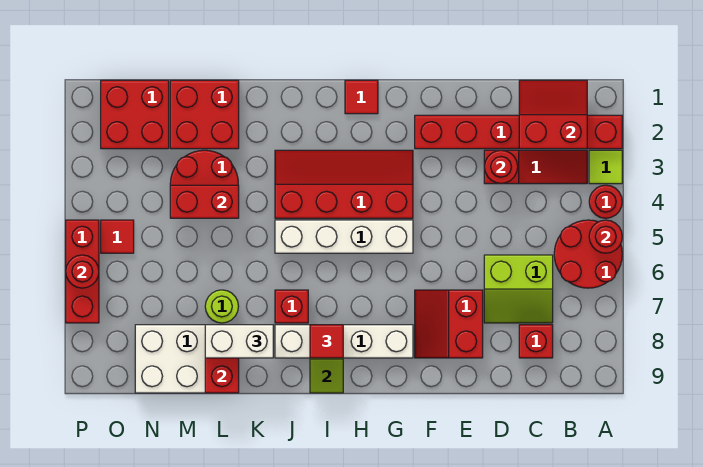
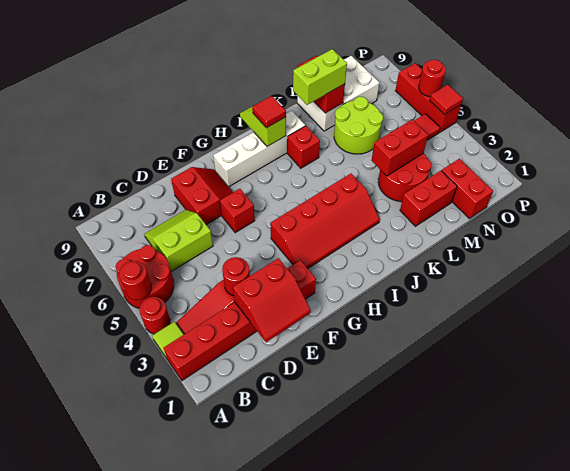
red slope B1:C2 level 2 top 2 -> red slope D1:E2 level 2 top 2
red brick C8 level 1 -> red brick F6 level 1
white brick G5:J5 level 1 -> none
red tile H1 level 1 -> red tile P5 level 2
white brick K8:L8 level 3 -> lime brick K8:L8 level 3
red brick L1:M2 level 1 -> red brick L2:M2 level 1
lime round brick L7 level 1 -> lime round brick L6:M7 level 1
red brick N1:O2 level 1 -> red brick N1:N2 level 1

